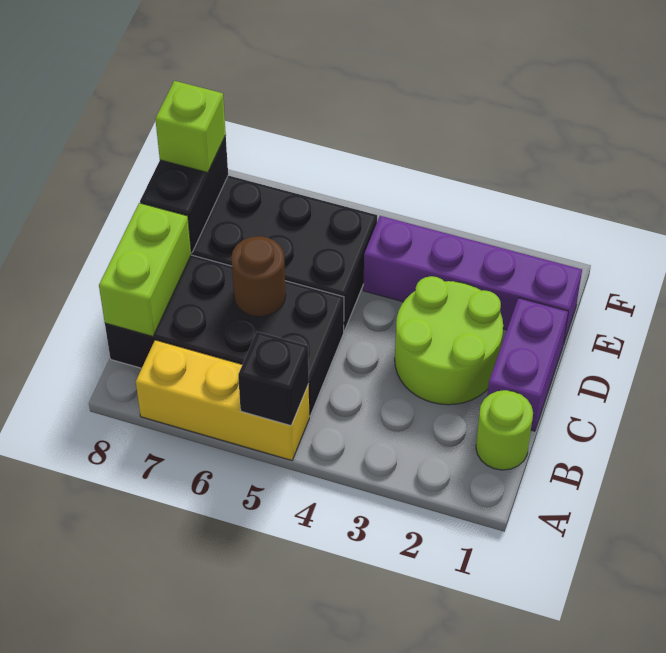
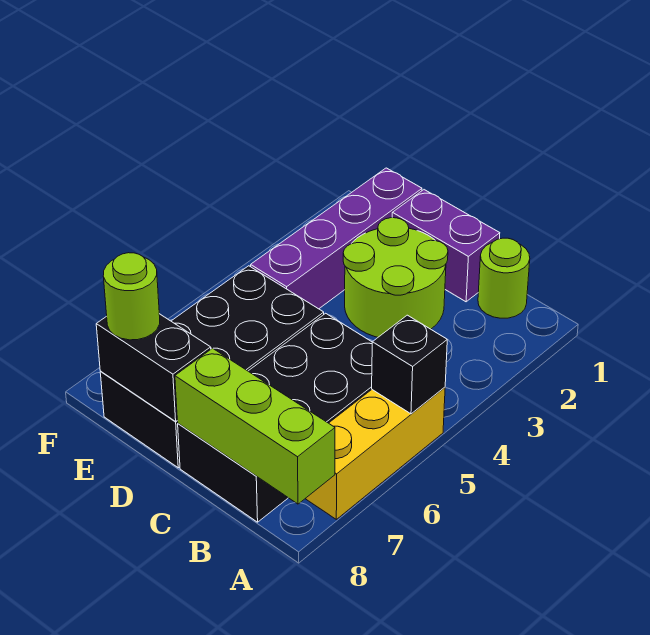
lime brick B8:C8 level 2 -> lime brick A8:C8 level 2
brown round brick C6 level 2 -> none
lime brick E8 level 3 -> lime round brick E8 level 3

